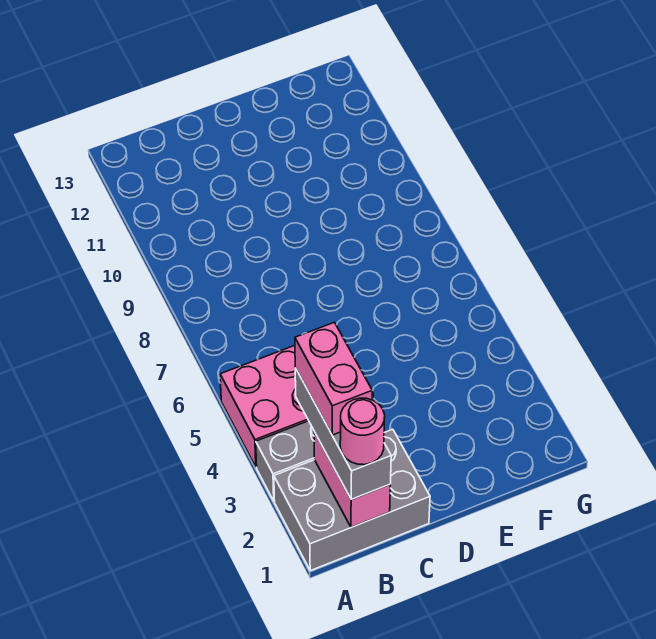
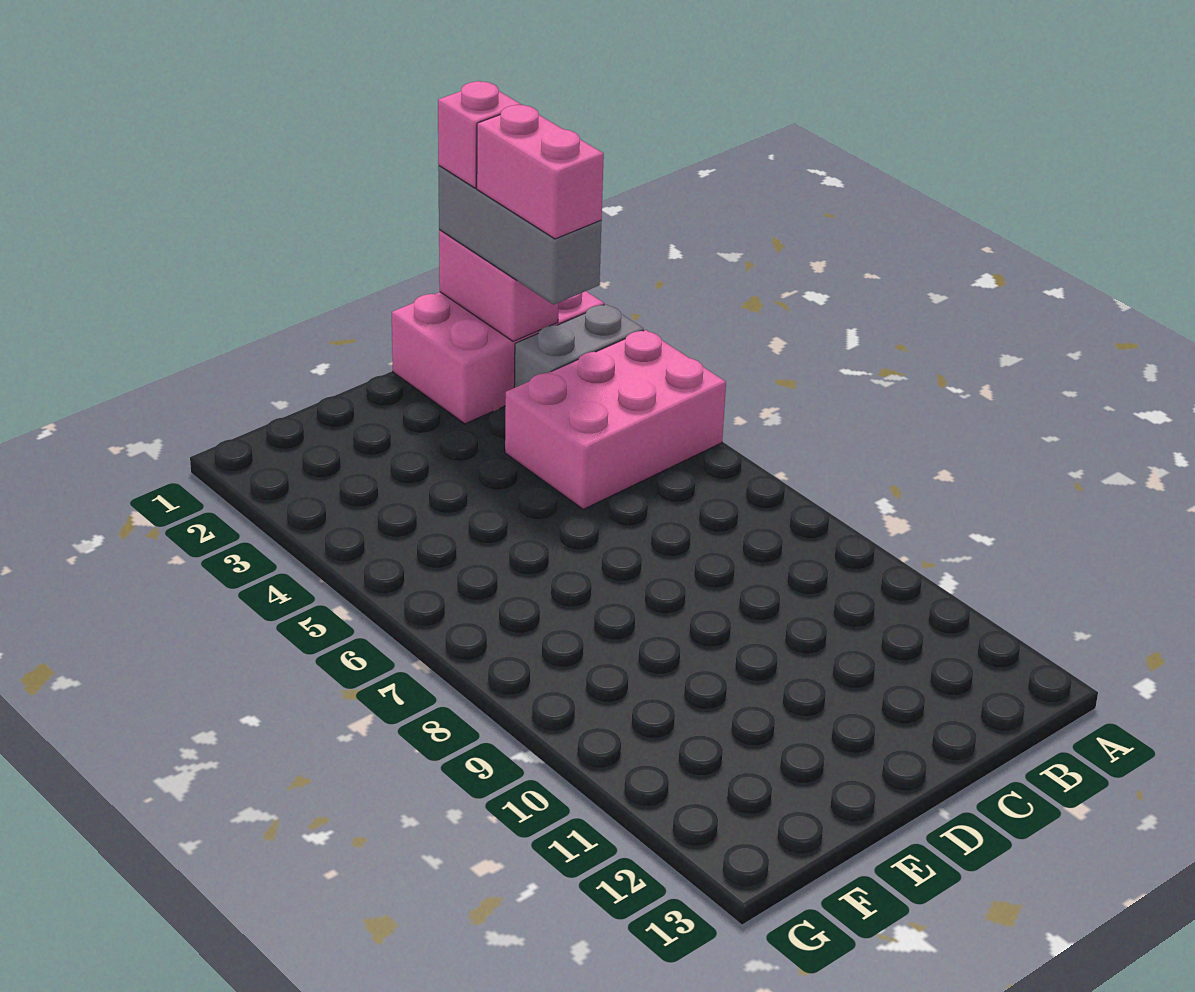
grey brick A1:C2 level 1 -> pink brick A1:C2 level 1
pink round brick B1 level 4 -> pink brick B1 level 4

